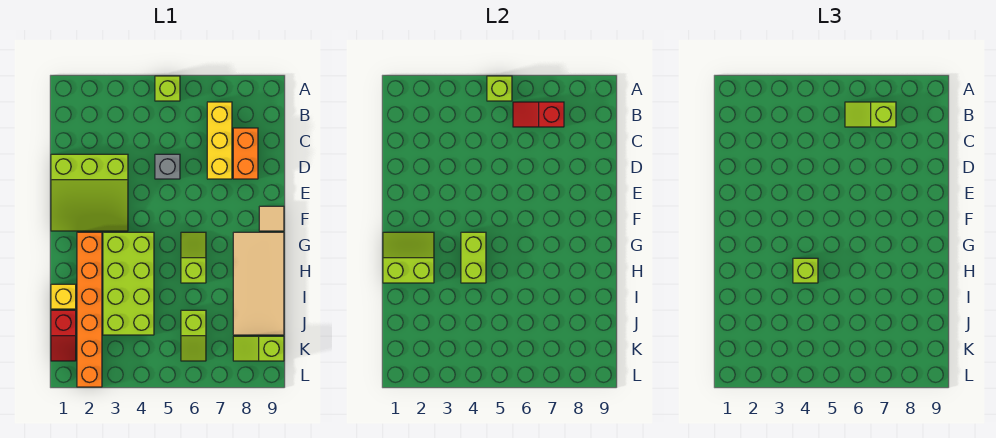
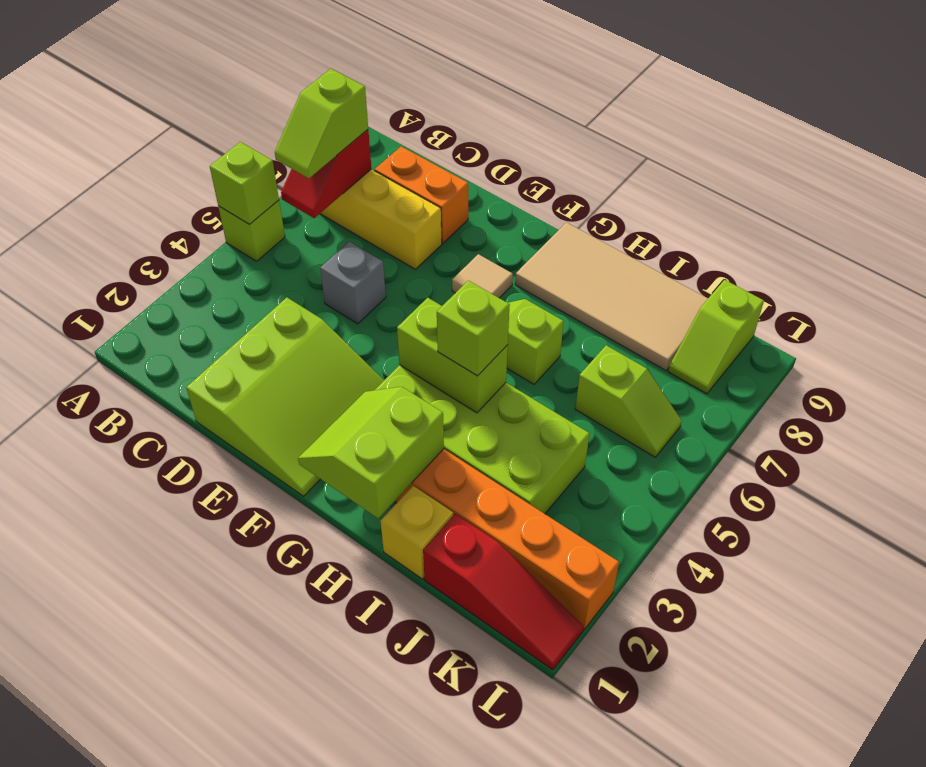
tan tile F9 level 1 -> tan tile F7 level 1
red slope J1:K1 level 1 top J -> red slope J1:L1 level 1 top J

